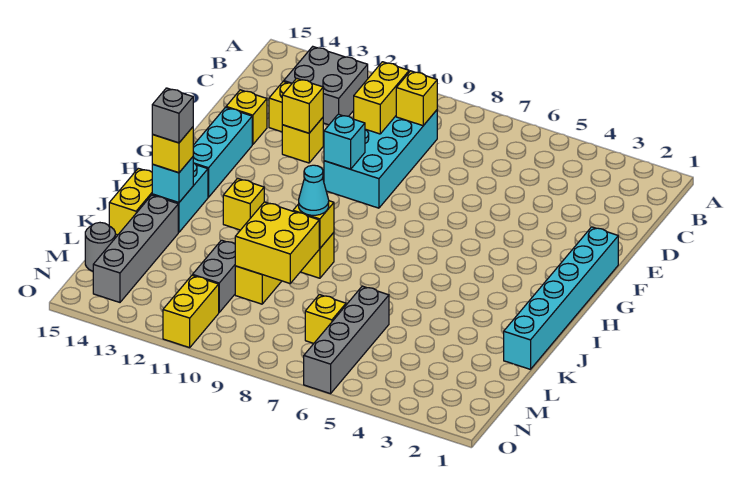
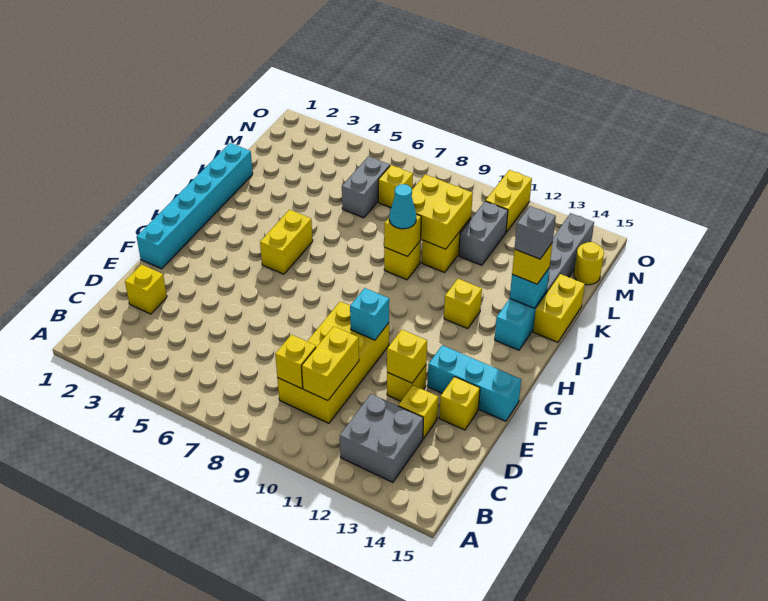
cyan brick C9:F10 level 1 -> yellow brick C9:F10 level 1
none -> yellow brick D2 level 1
cyan brick F14:H14 level 1 -> cyan brick F13:F15 level 1
none -> yellow brick H5:I5 level 1
grey brick L6:O6 level 1 -> grey brick L6:M6 level 1
grey round brick M15 level 1 -> yellow round brick M15 level 1

